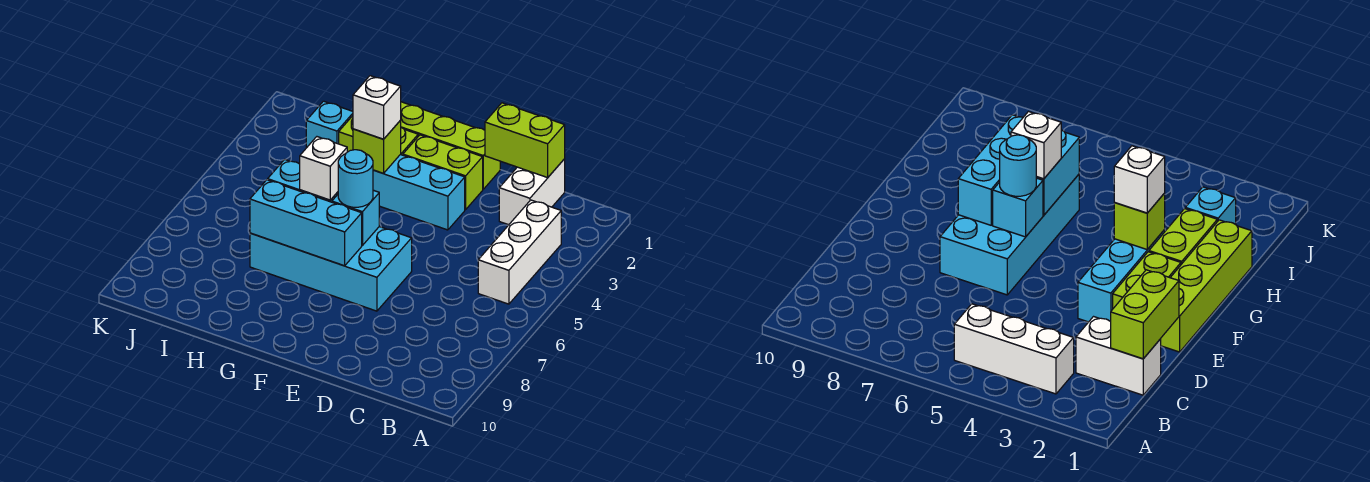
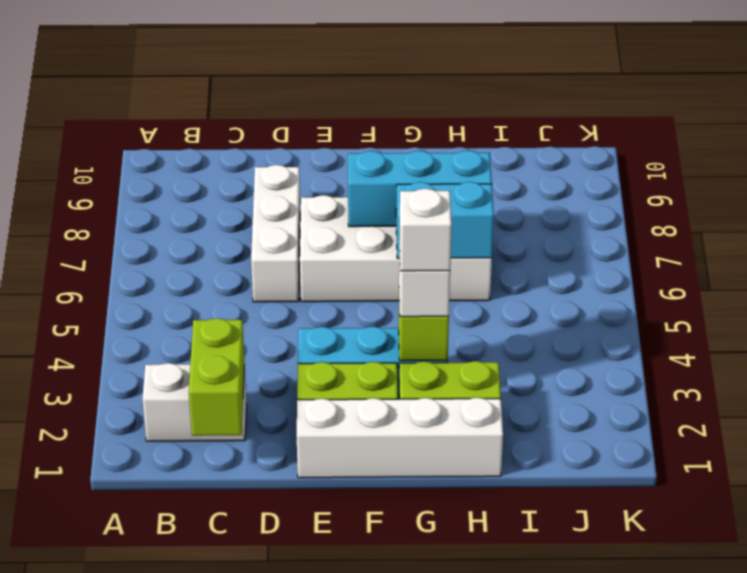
white brick B3:B5 level 1 -> white brick D6:D8 level 1
white brick C1:C2 level 1 -> white brick B2:C2 level 1
lime brick C1:D1 level 2 -> lime brick C1:C2 level 2
lime brick E1:H1 level 1 -> white brick E1:H1 level 1
cyan brick E6:H7 level 1 -> white brick E6:H7 level 1
cyan brick F6 level 2 -> none
cyan round brick F6 level 3 -> none
white brick G6 level 3 -> white brick G3 level 4
cyan brick I2 level 1 -> none

